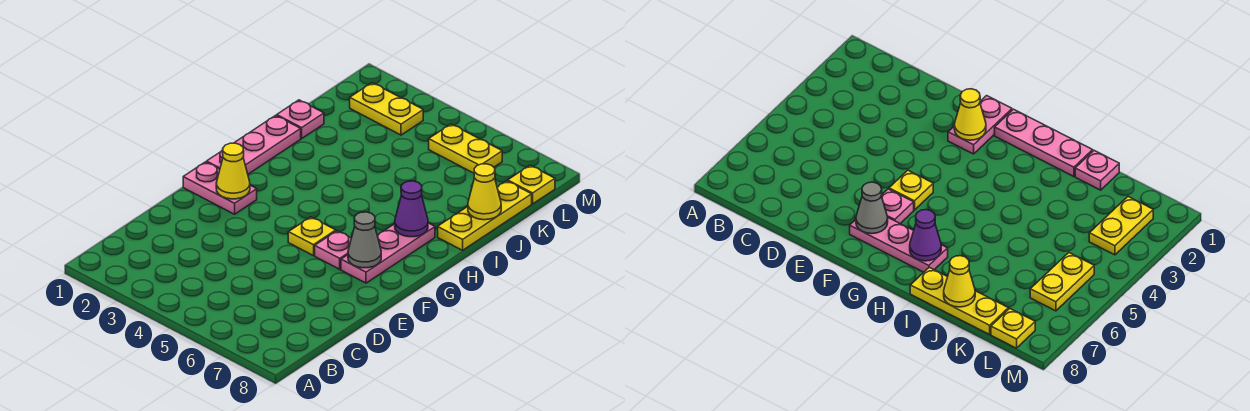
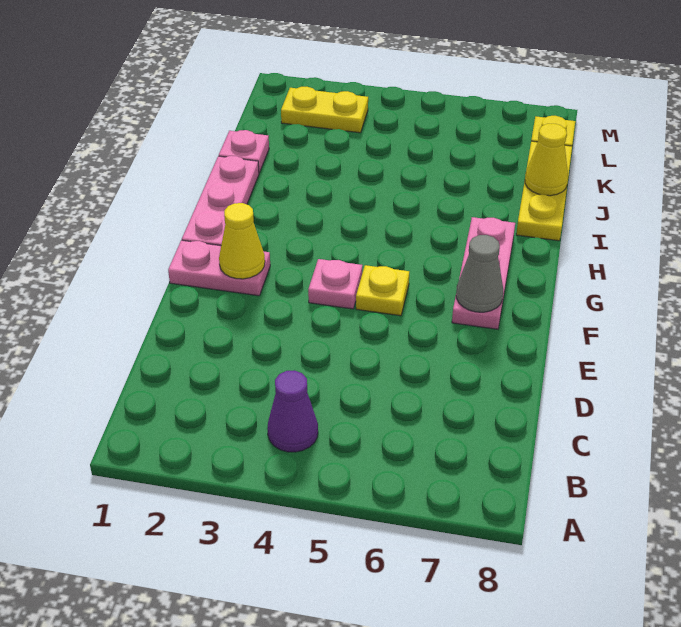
pink plate F6 level 1 -> pink plate F4 level 1
purple cone H7 level 2 -> purple cone B4 level 1
yellow plate L5:L6 level 1 -> none

